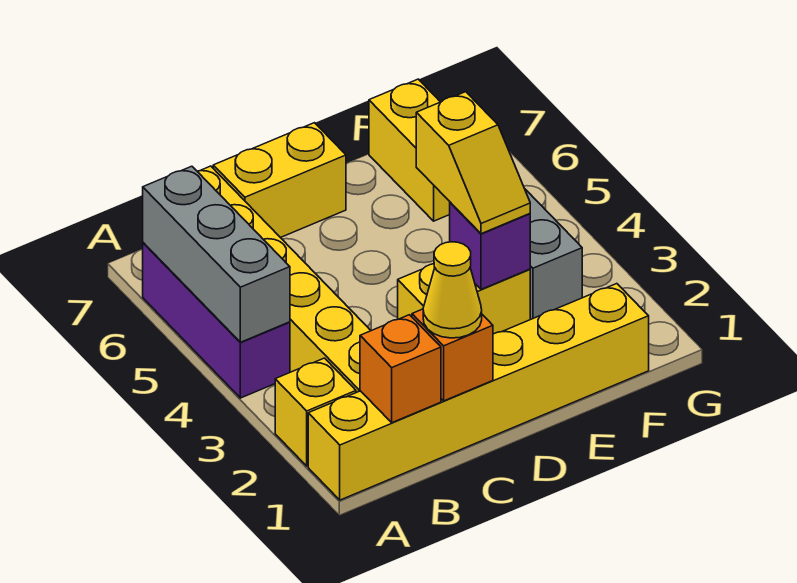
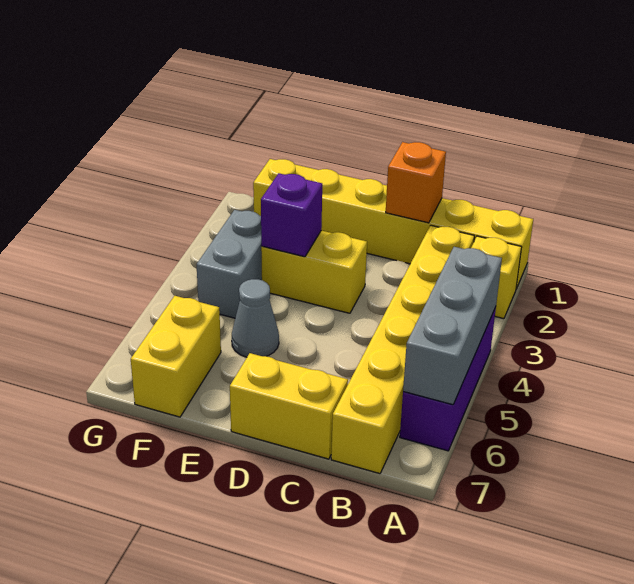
orange brick B1 level 2 -> none
yellow cone C1 level 3 -> none
yellow slope E3:E4 level 3 top 4 -> none
none -> grey cone E5 level 1

